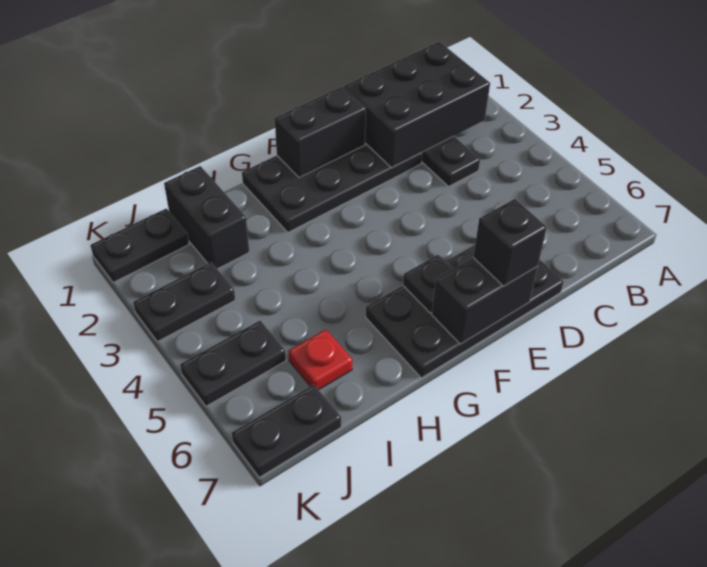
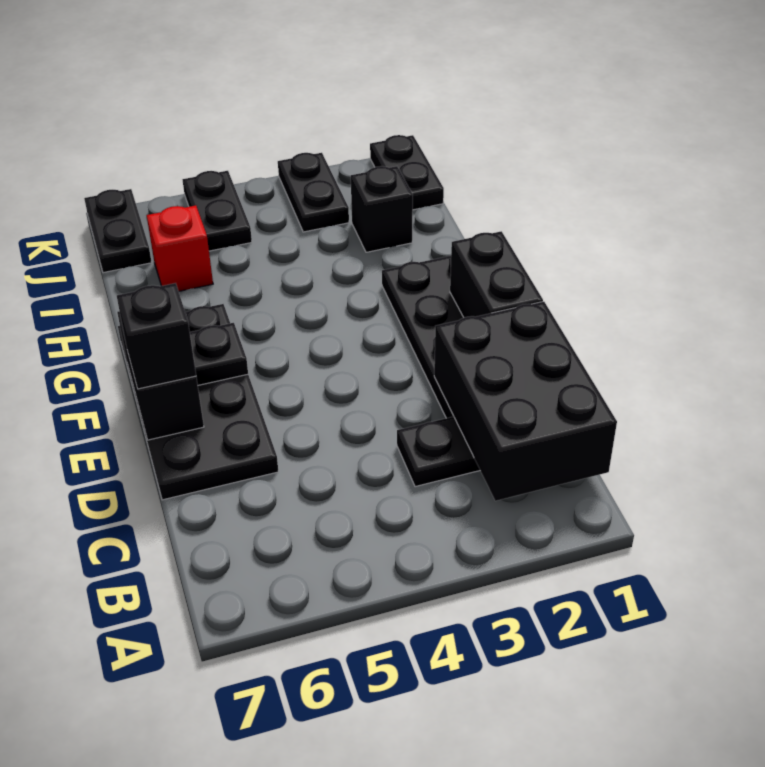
black brick I1:I2 level 1 -> black brick I2 level 1
red plate I6 level 1 -> red brick I6 level 1

